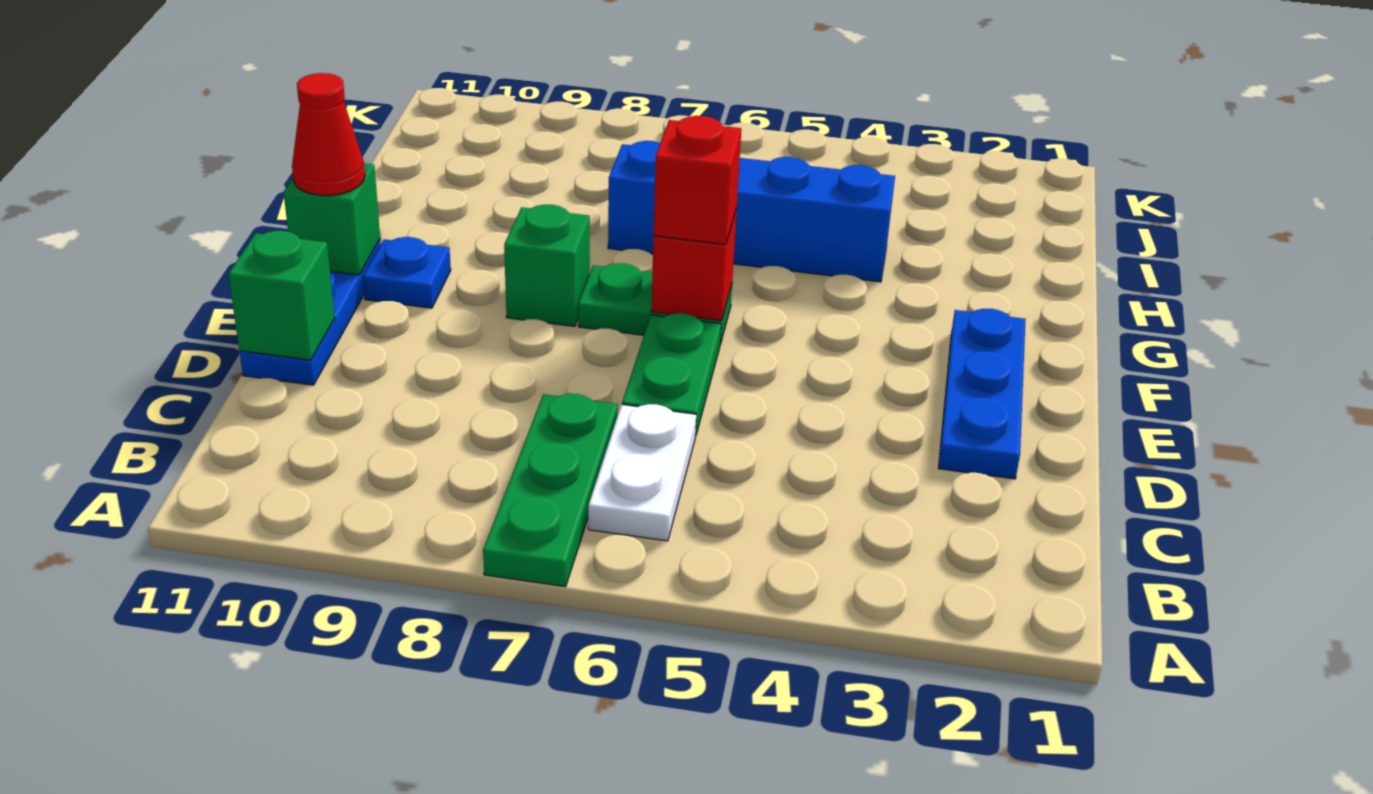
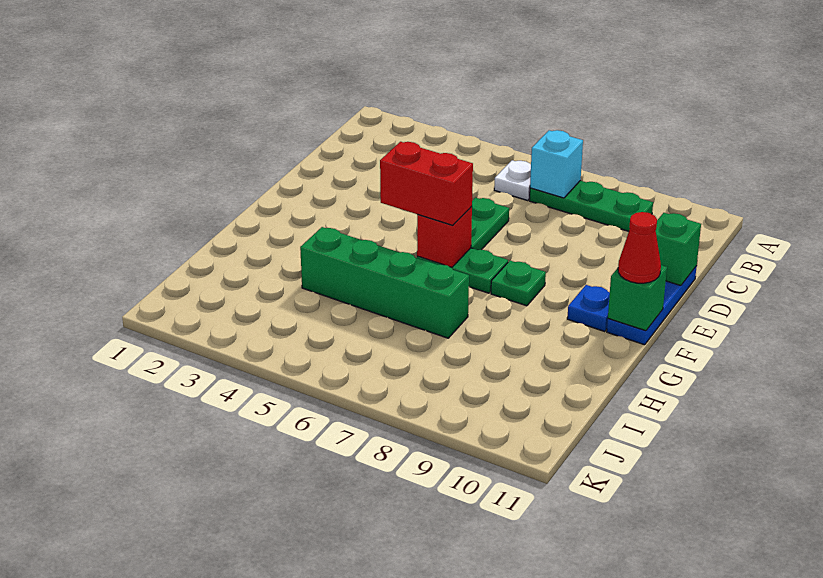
green plate A7:C7 level 1 -> green plate B7:B9 level 1
white plate B6:C6 level 1 -> white plate B6 level 1
none -> cyan brick B7 level 2
blue plate D2:F2 level 1 -> none
red brick F6 level 3 -> red brick F5:F6 level 3
green brick F8 level 1 -> green plate F8 level 1
blue brick H4:H7 level 1 -> green brick H4:H7 level 1

